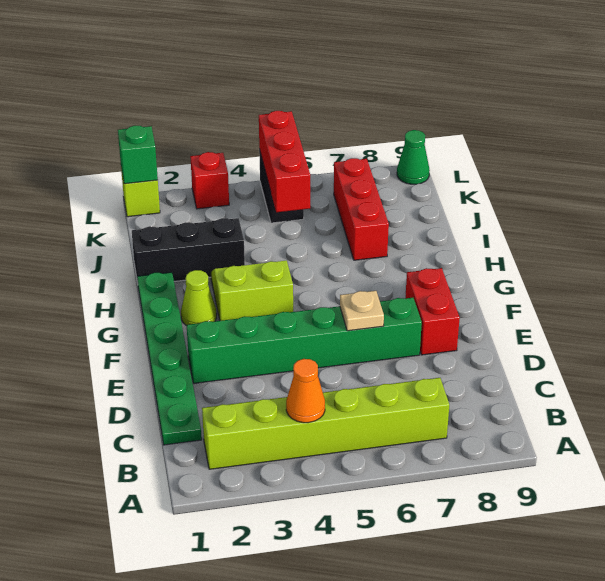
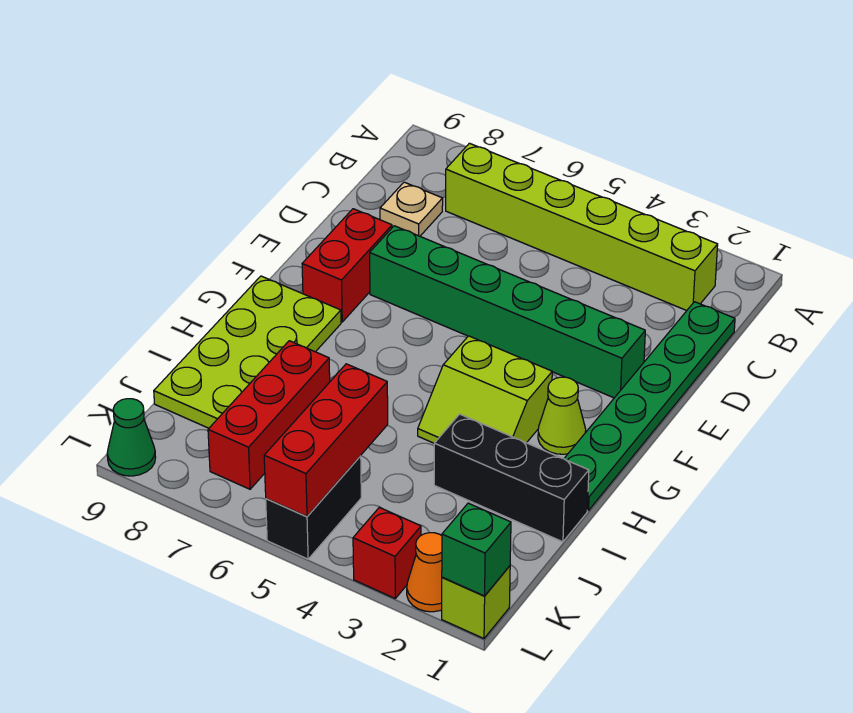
orange cone B4 level 2 -> orange cone L2 level 1
tan plate E6 level 2 -> tan plate C8 level 1
none -> lime plate G8:J9 level 1

